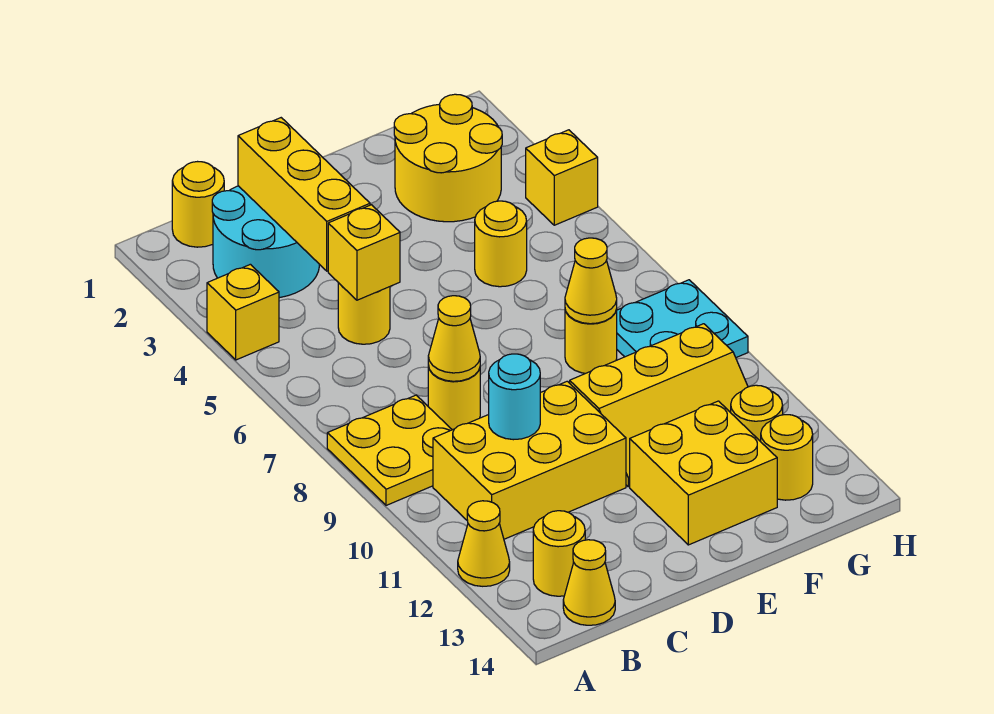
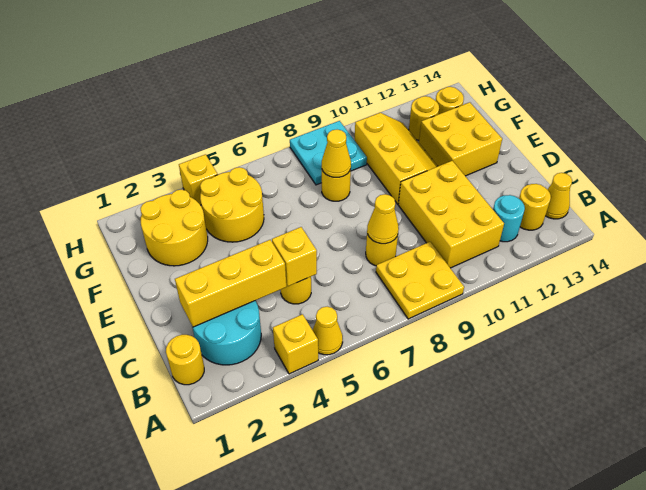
yellow cone A12 level 1 -> yellow cone A5 level 1
cyan round brick C10 level 2 -> cyan round brick B12 level 1
yellow round brick F5 level 1 -> yellow round brick F4:G5 level 1

